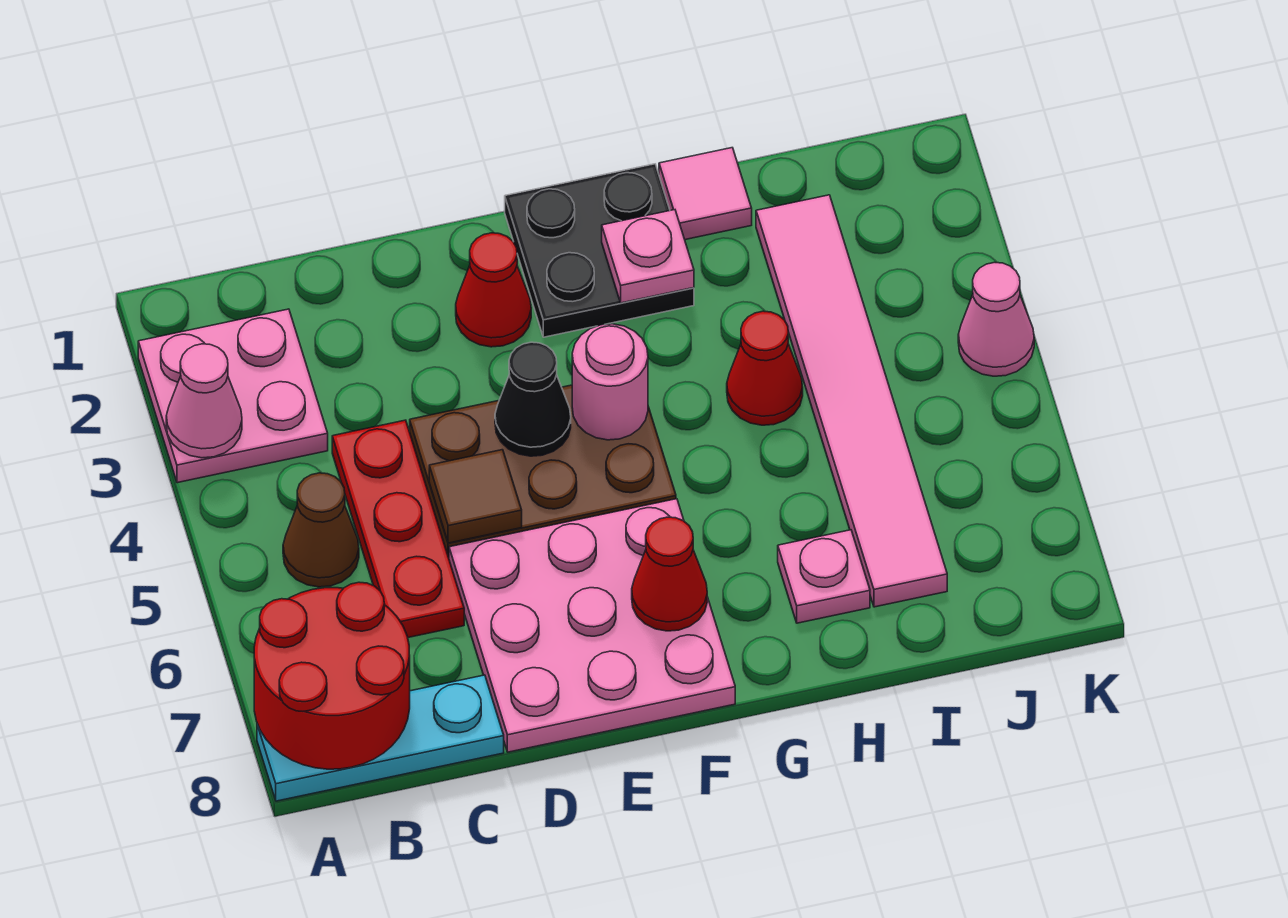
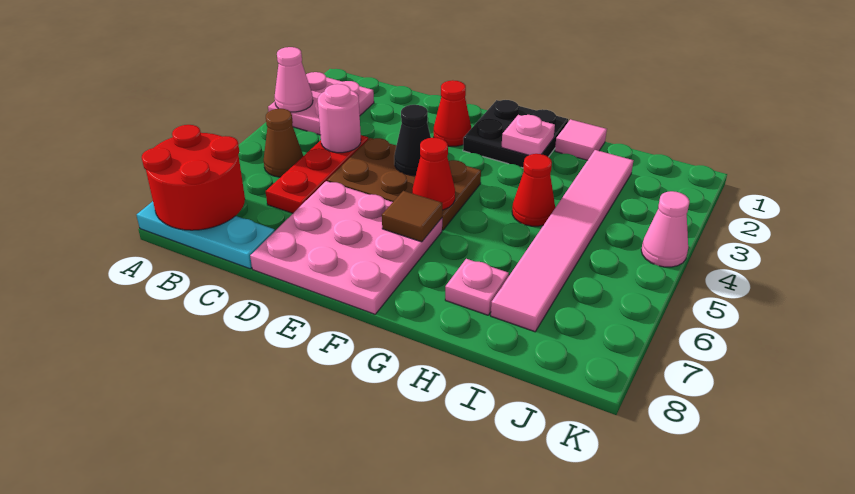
brown tile D5 level 2 -> brown tile F6 level 2
pink round brick F4 level 2 -> pink round brick C4 level 2
red cone F7 level 2 -> red cone F5 level 2

